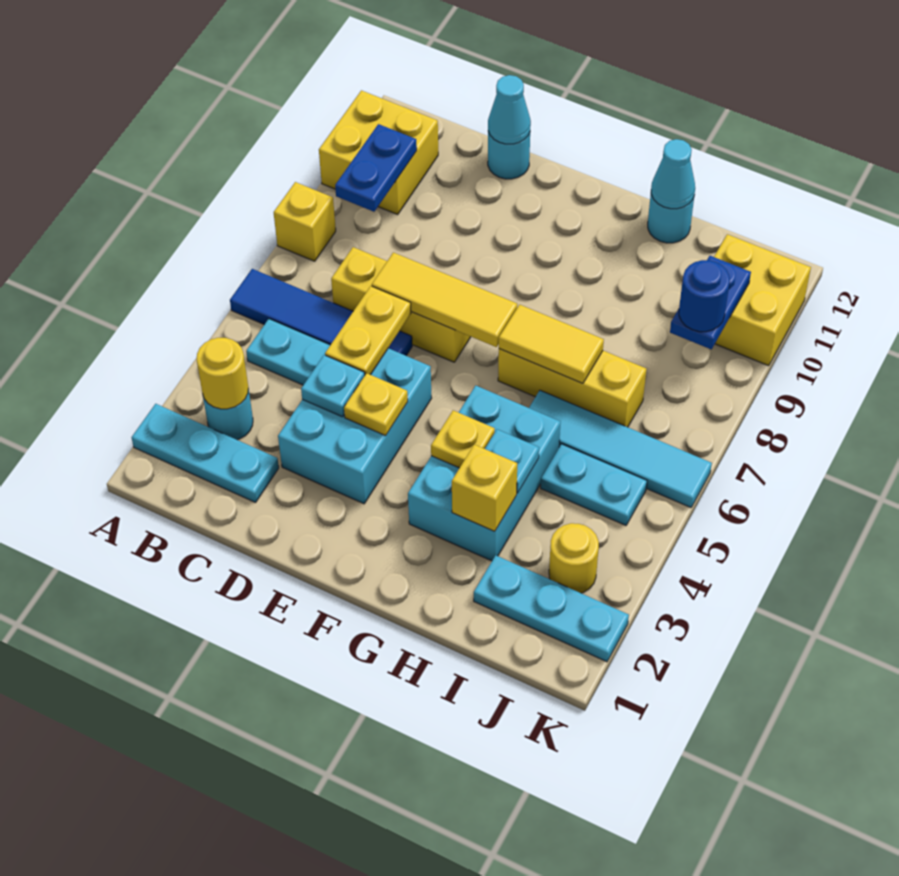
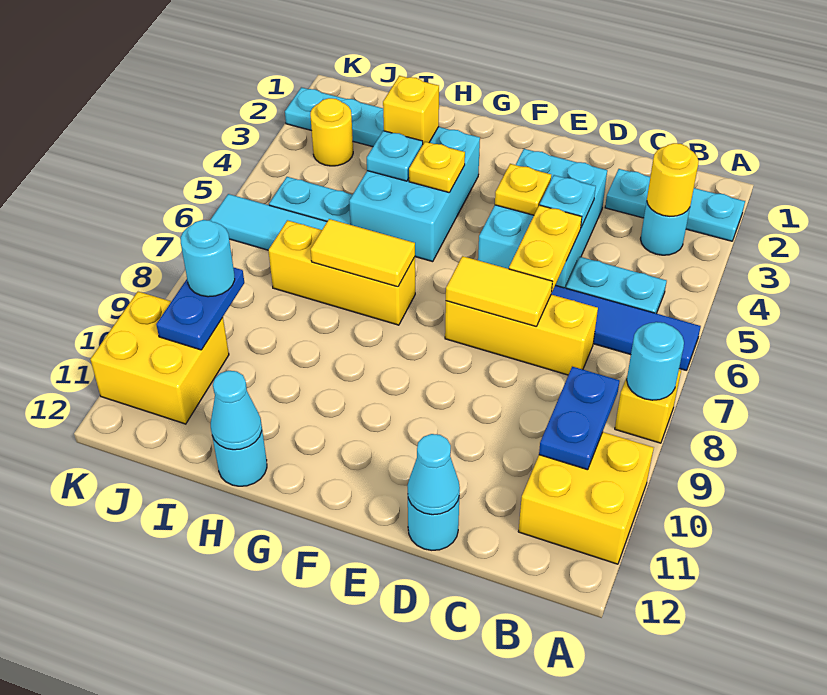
none -> cyan round brick A8 level 2
yellow tile D7:F7 level 2 -> yellow tile D7:E7 level 2
blue round brick J9 level 3 -> cyan round brick J9 level 3

